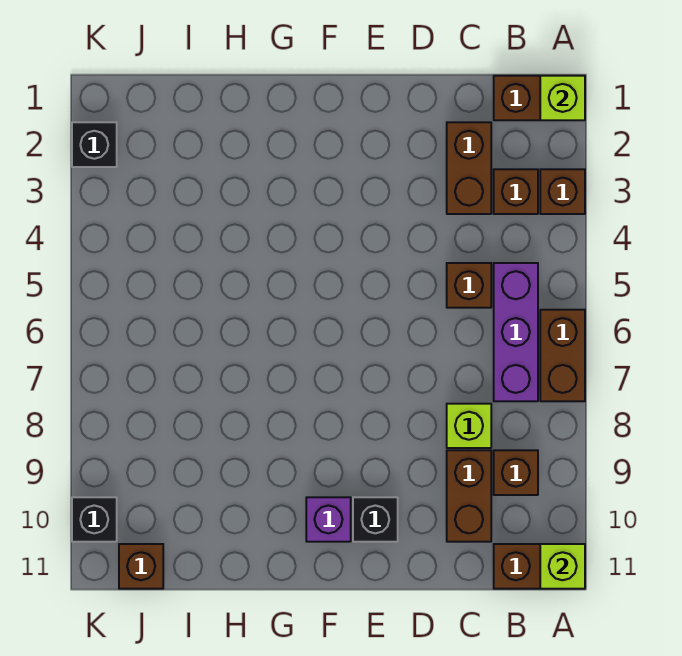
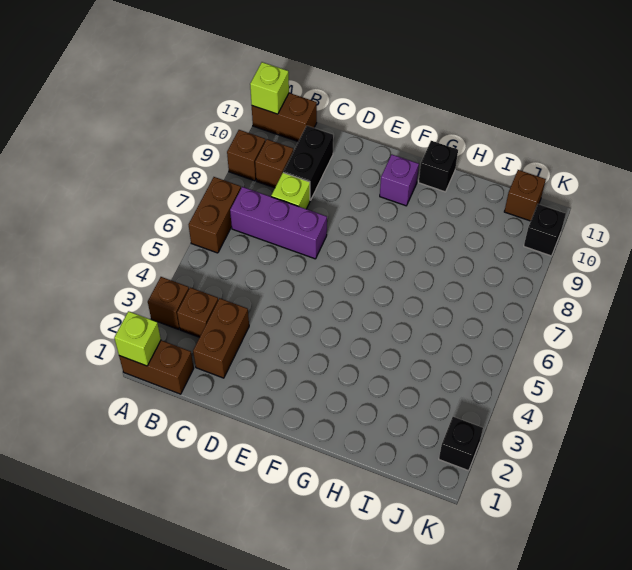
purple brick B5:B7 level 1 -> purple brick B7:D7 level 1
brown brick C5 level 1 -> brown brick A9 level 1
brown brick C9:C10 level 1 -> black brick C9:C10 level 1
black brick E10 level 1 -> black brick G11 level 1

